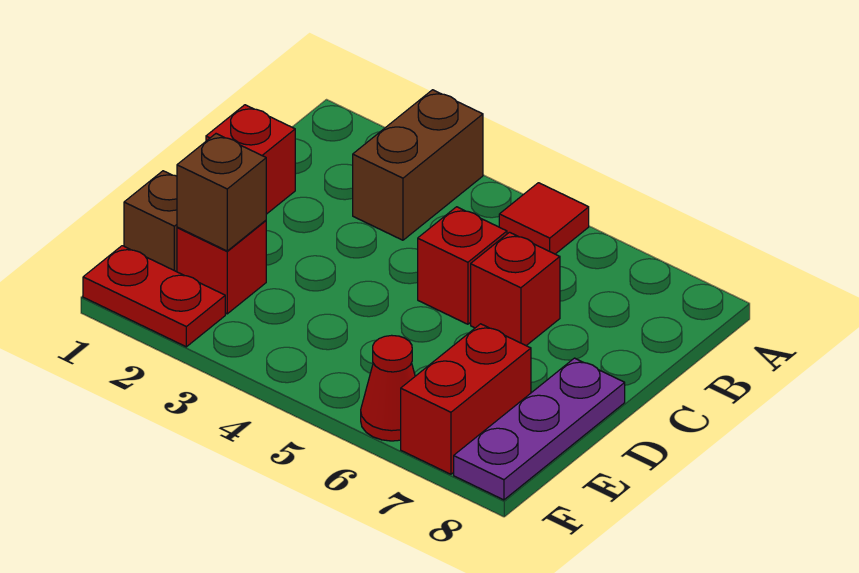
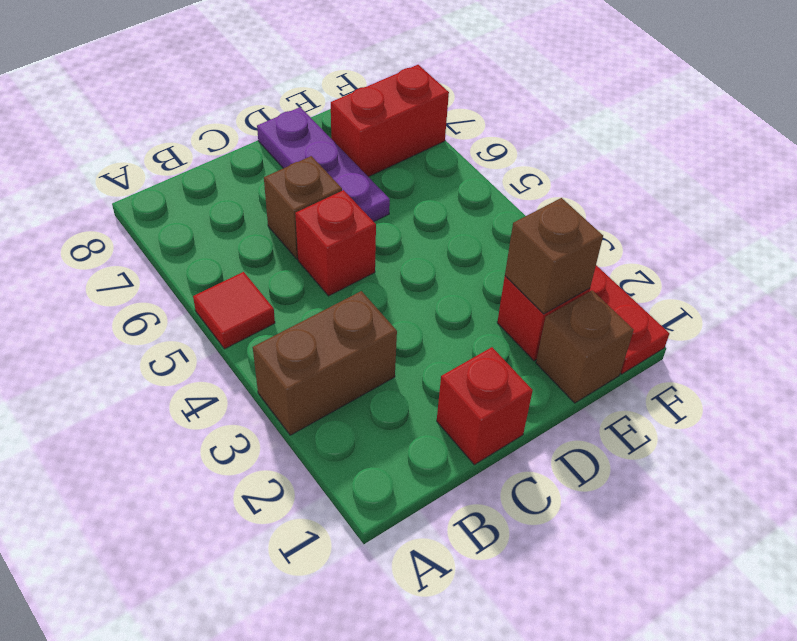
red brick C6 level 1 -> brown brick C6 level 1
purple plate D8:F8 level 1 -> purple plate D6:D8 level 1
red cone F6 level 1 -> none

